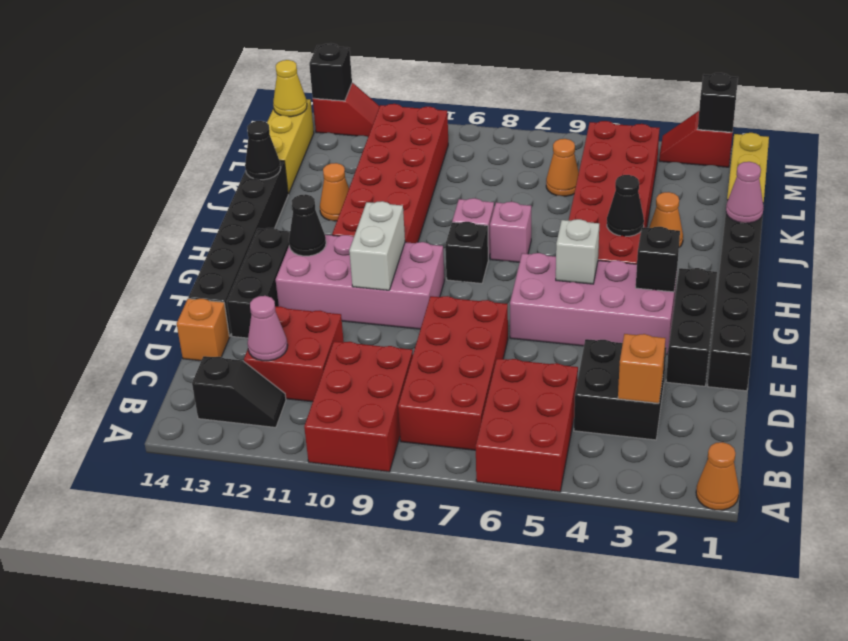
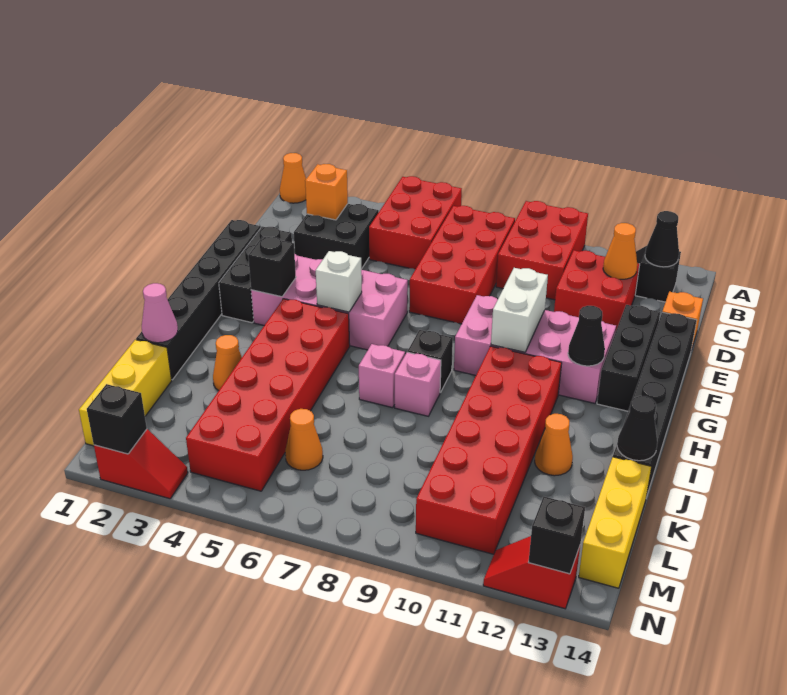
pink cone C12 level 2 -> orange cone C12 level 2
black cone I4 level 2 -> black cone B13 level 2
yellow cone M14 level 2 -> none

